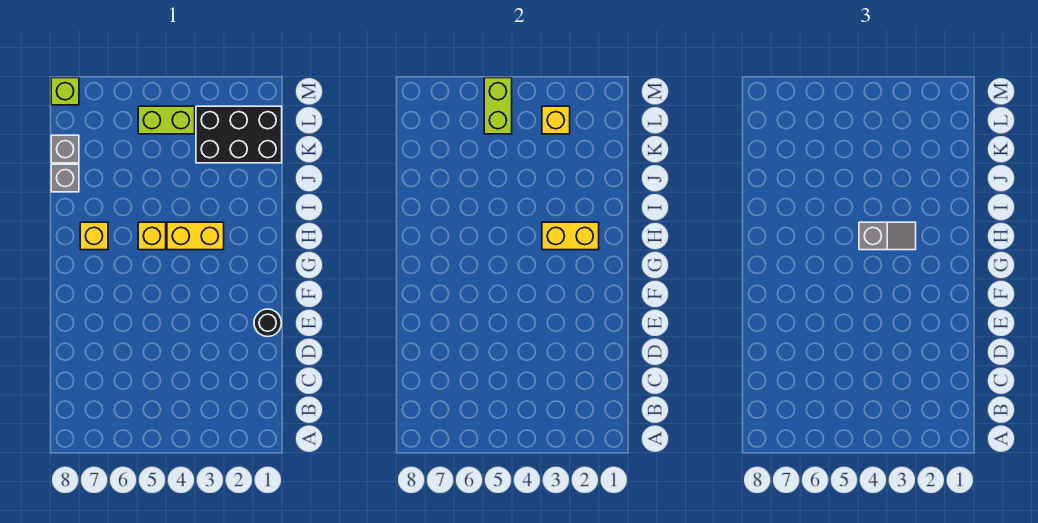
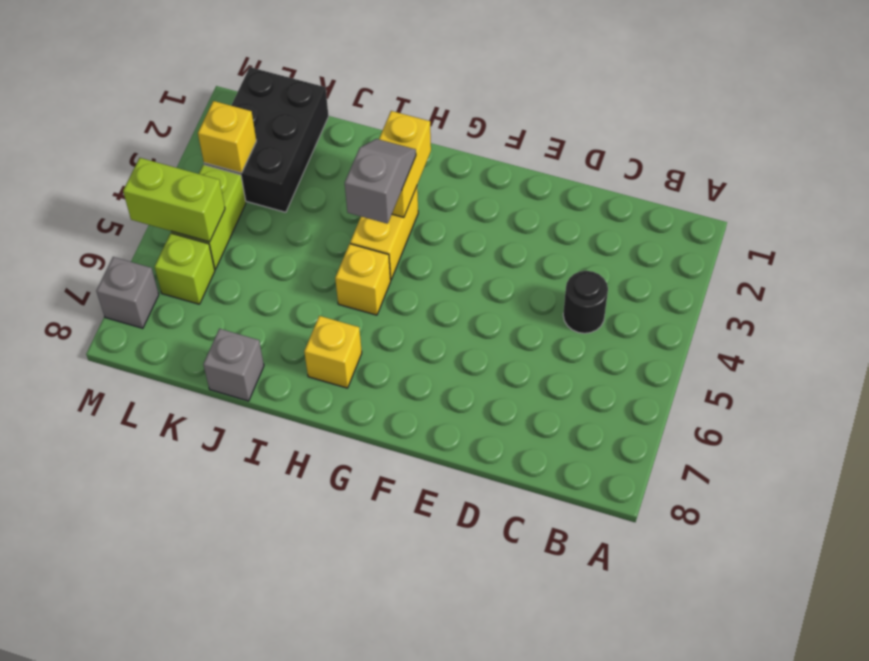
black round brick E1 level 1 -> black round brick C4 level 1
grey brick K8 level 1 -> grey brick M7 level 1
lime brick M8 level 1 -> lime brick L6 level 1

